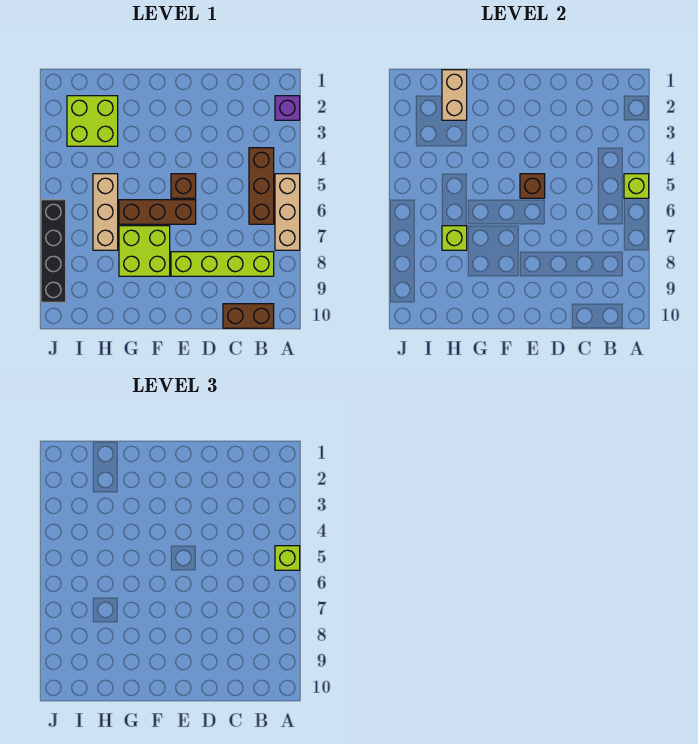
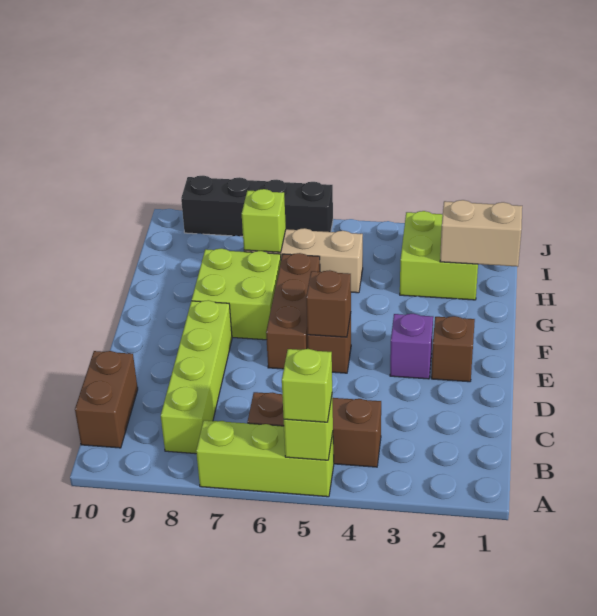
purple brick A2 level 1 -> purple brick E3 level 1
tan brick A5:A7 level 1 -> lime brick A5:A7 level 1
none -> brown brick E2 level 1

